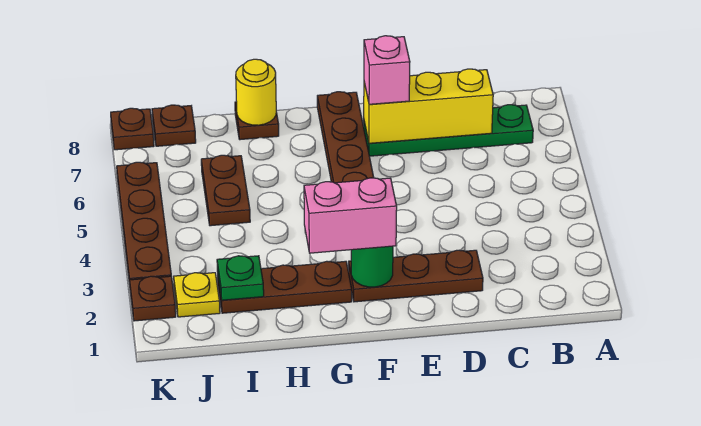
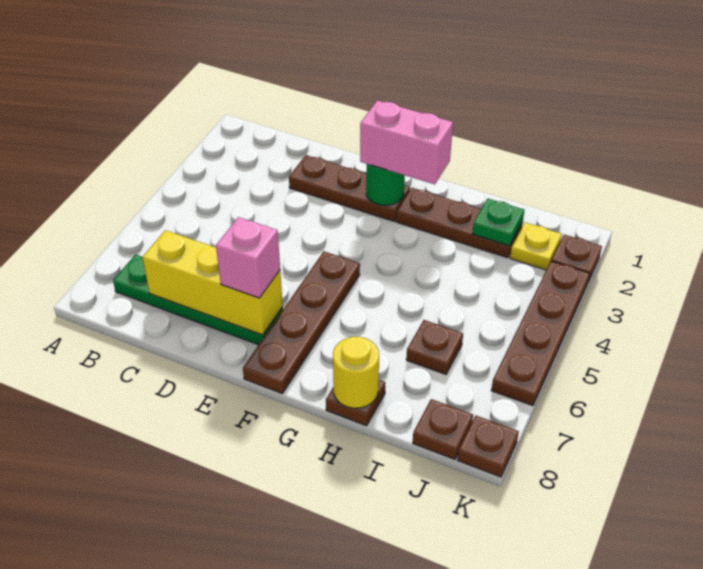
brown plate I5:I6 level 1 -> brown plate I6 level 1

